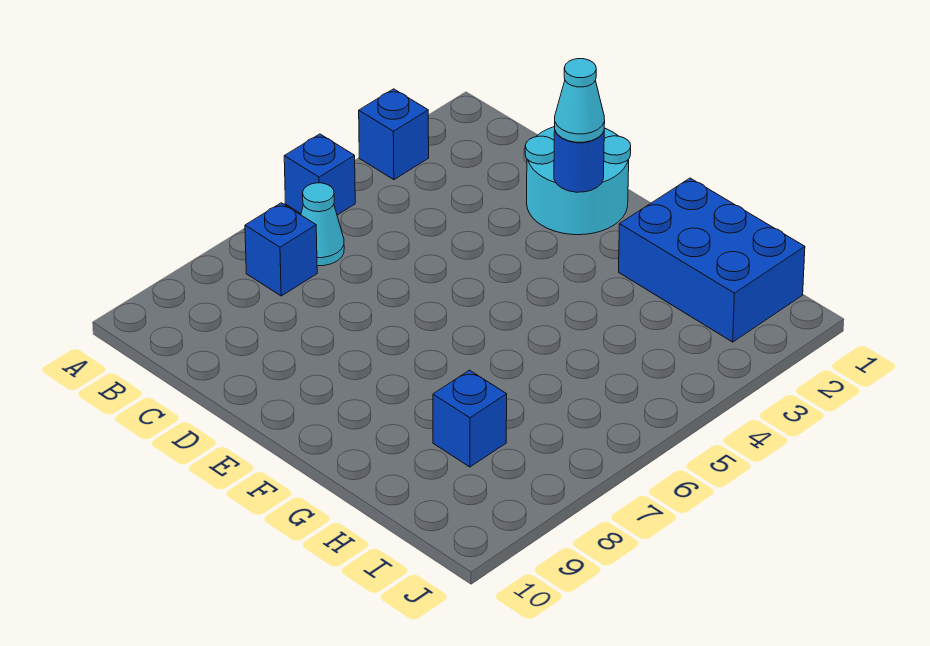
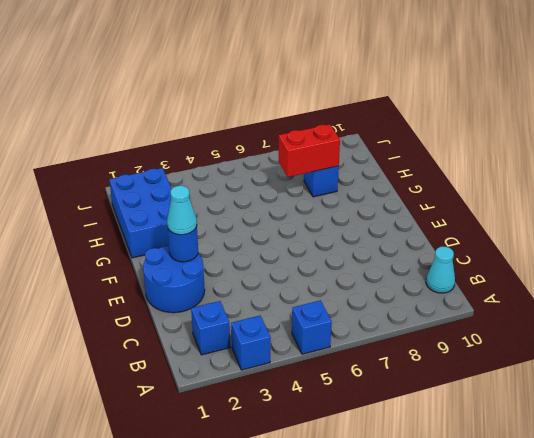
cyan cone B6 level 1 -> cyan cone B10 level 1
blue brick B7 level 1 -> blue brick B2 level 1
cyan round brick D1:E2 level 1 -> blue round brick D1:E2 level 1
none -> red brick H7:H8 level 2

